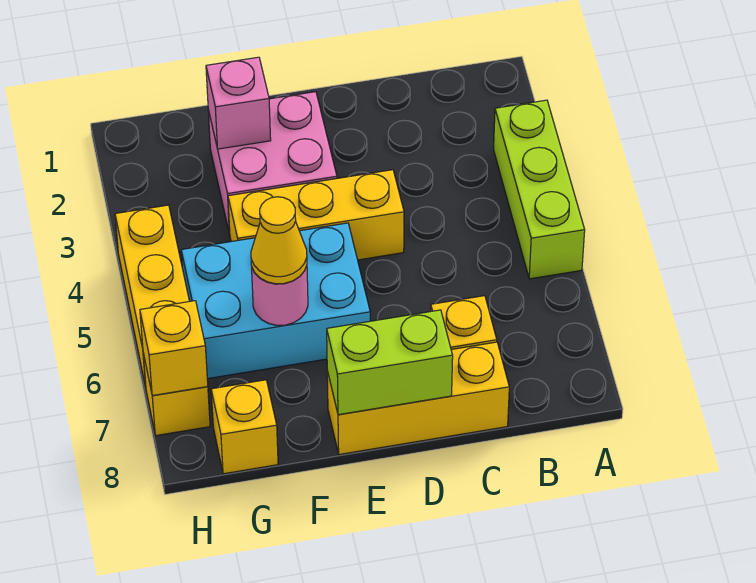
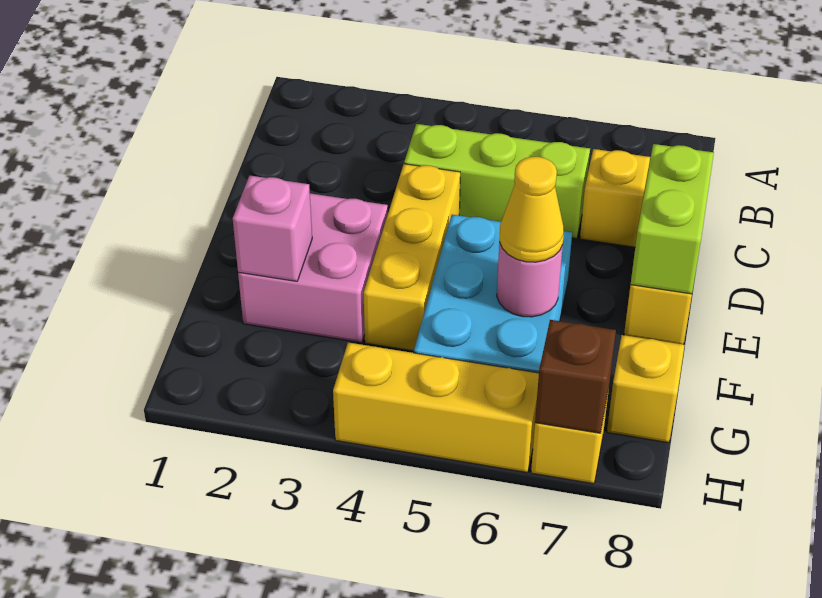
lime brick A3:A5 level 1 -> lime brick C4:C6 level 1
yellow brick H7 level 2 -> brown brick H7 level 2

